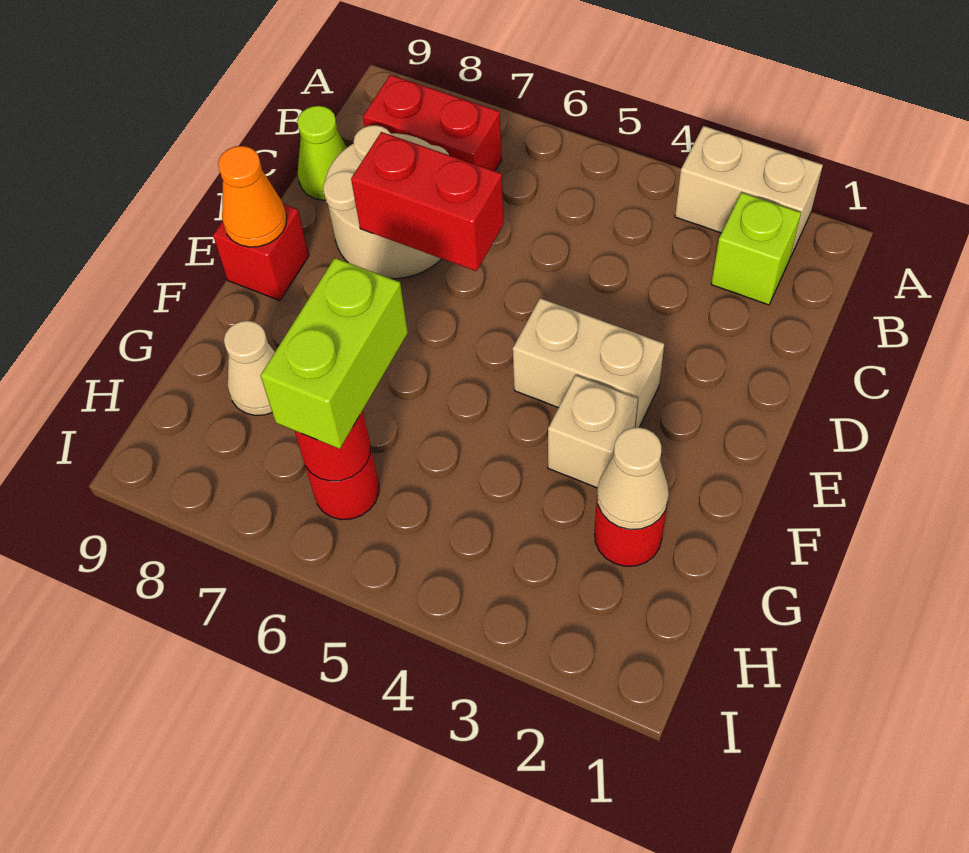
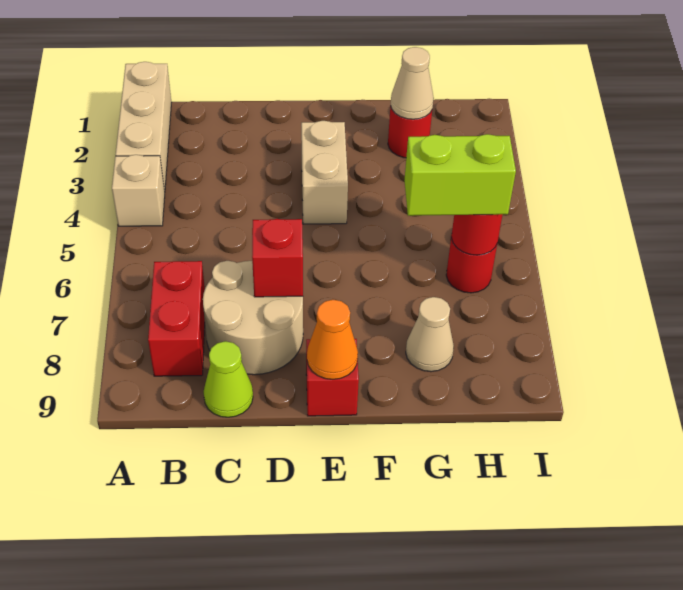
tan brick A2:A3 level 1 -> tan brick A1:A3 level 1
lime brick B2 level 1 -> none
red brick D6:D7 level 2 -> red brick D7 level 2
tan brick F3 level 1 -> tan brick A4 level 1

